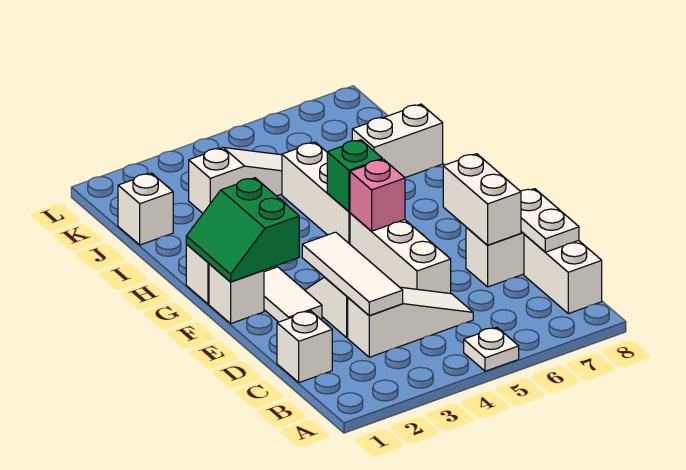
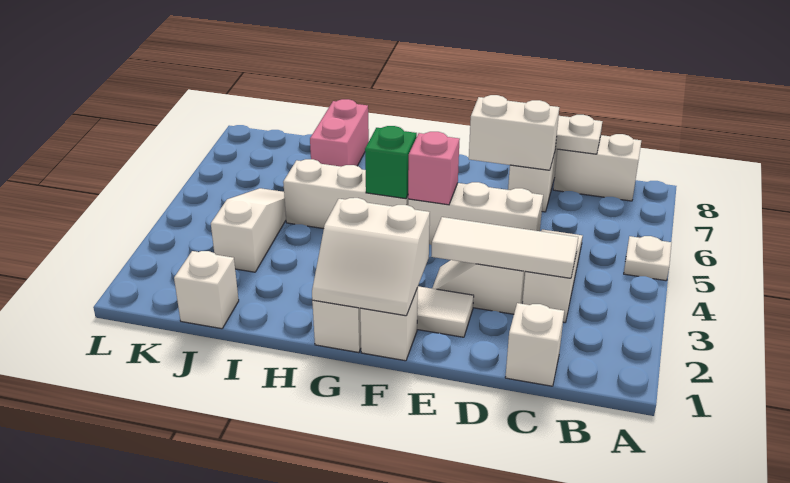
green slope F1:G2 level 2 top 2 -> white slope F1:G2 level 2 top 2
white brick I7:I8 level 1 -> pink brick I7:I8 level 1

